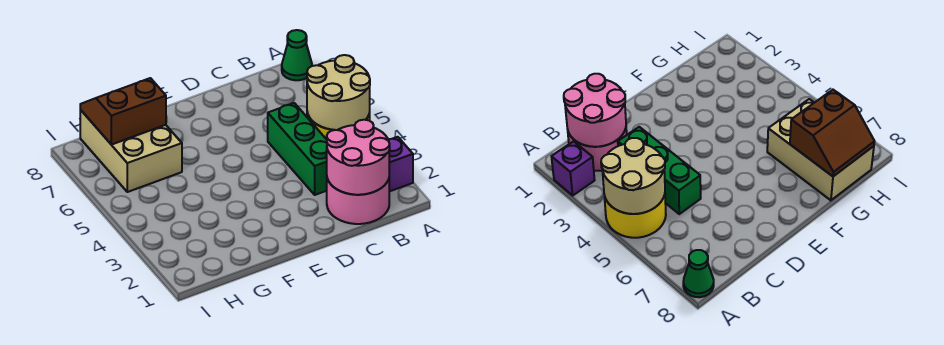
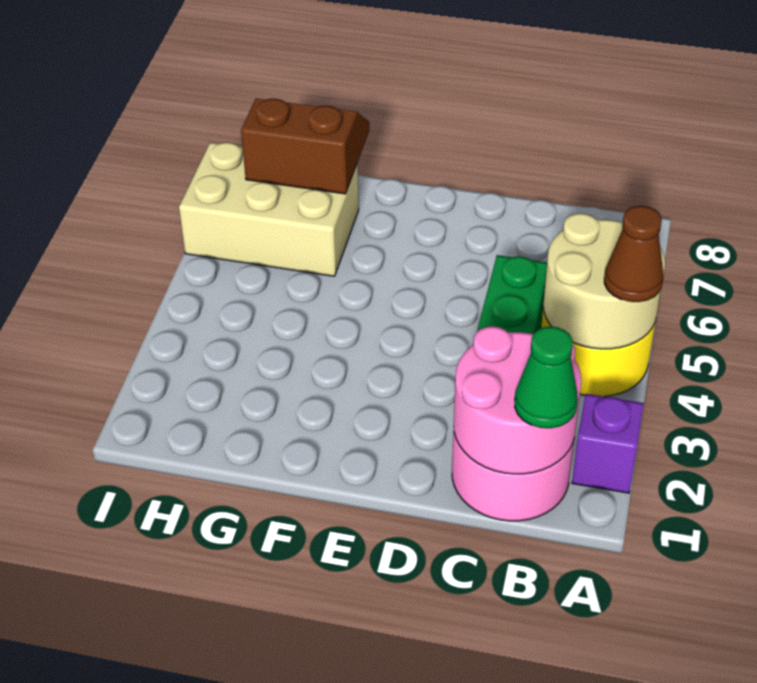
none -> brown cone A4 level 3
green cone A8 level 1 -> green cone B1 level 3
tan brick G6:H8 level 1 -> tan brick G6:I7 level 1

